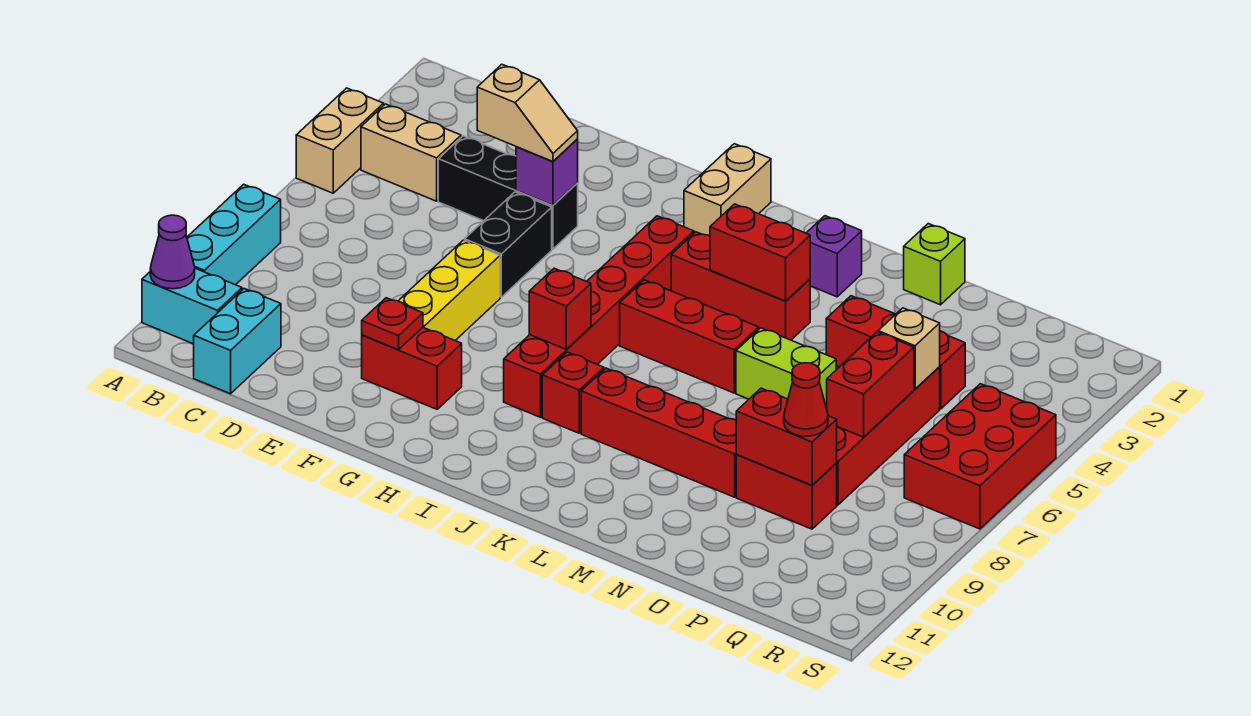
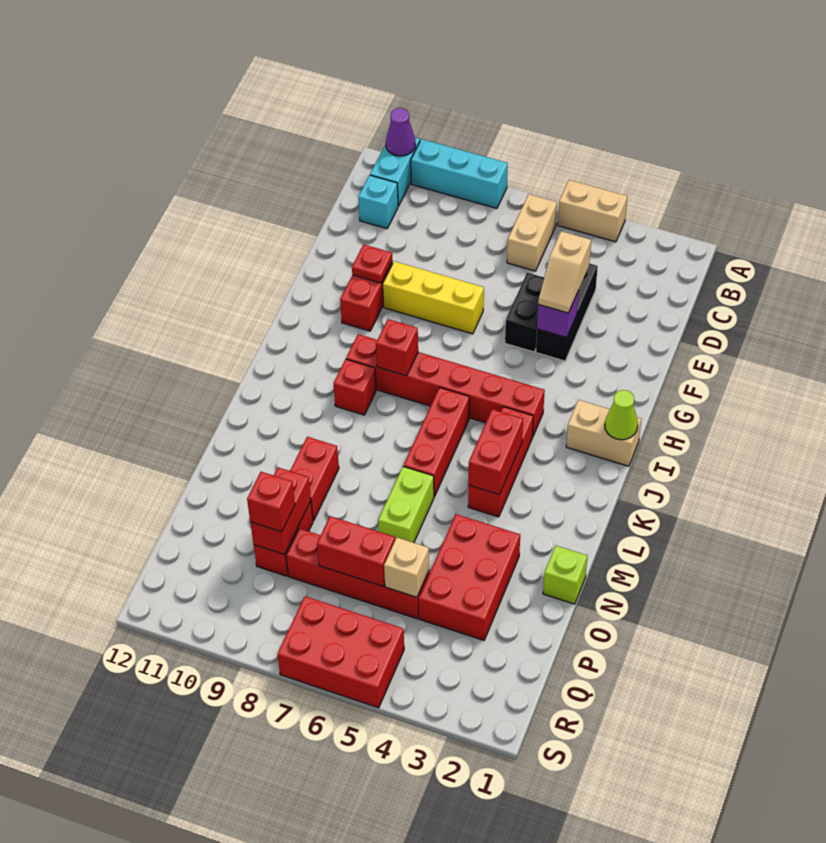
tan brick B4:C4 level 1 -> tan brick B6:C6 level 1
cyan brick C11:C12 level 1 -> cyan brick C11 level 1
black brick F5:F6 level 1 -> black brick E5:F5 level 1
none -> lime cone I1 level 2
red brick K9:N9 level 1 -> red brick M9:N9 level 1
purple brick L2 level 1 -> none
red brick N4:P4 level 1 -> red brick N3:P4 level 1
red cone P9 level 3 -> red brick P9 level 3

